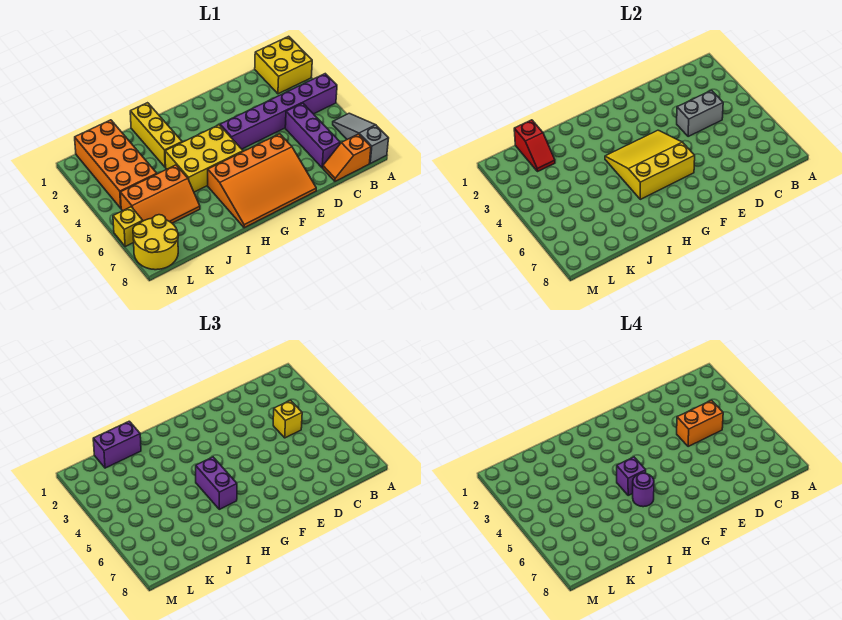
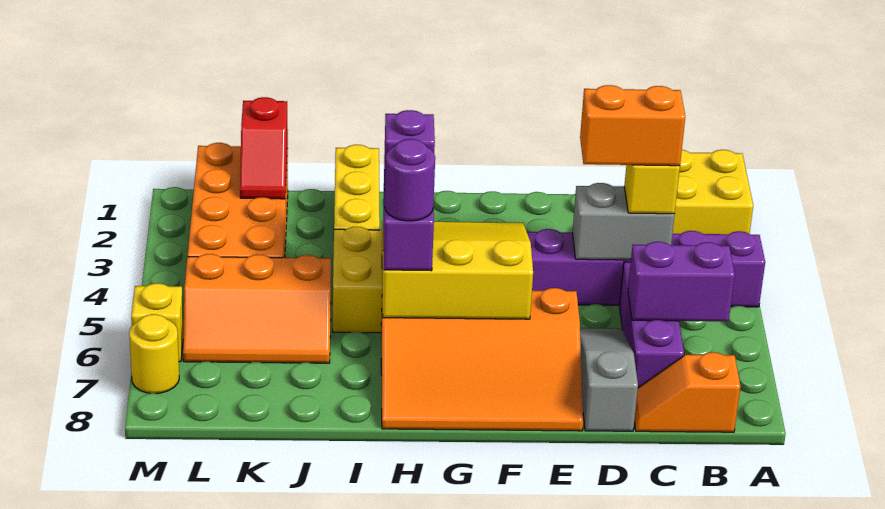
grey slope A6:A8 level 1 top 8 -> grey slope D6:D8 level 1 top 8
purple brick J1:K1 level 3 -> purple brick B6:C6 level 2
yellow round brick L7:M8 level 1 -> yellow round brick M7 level 1

